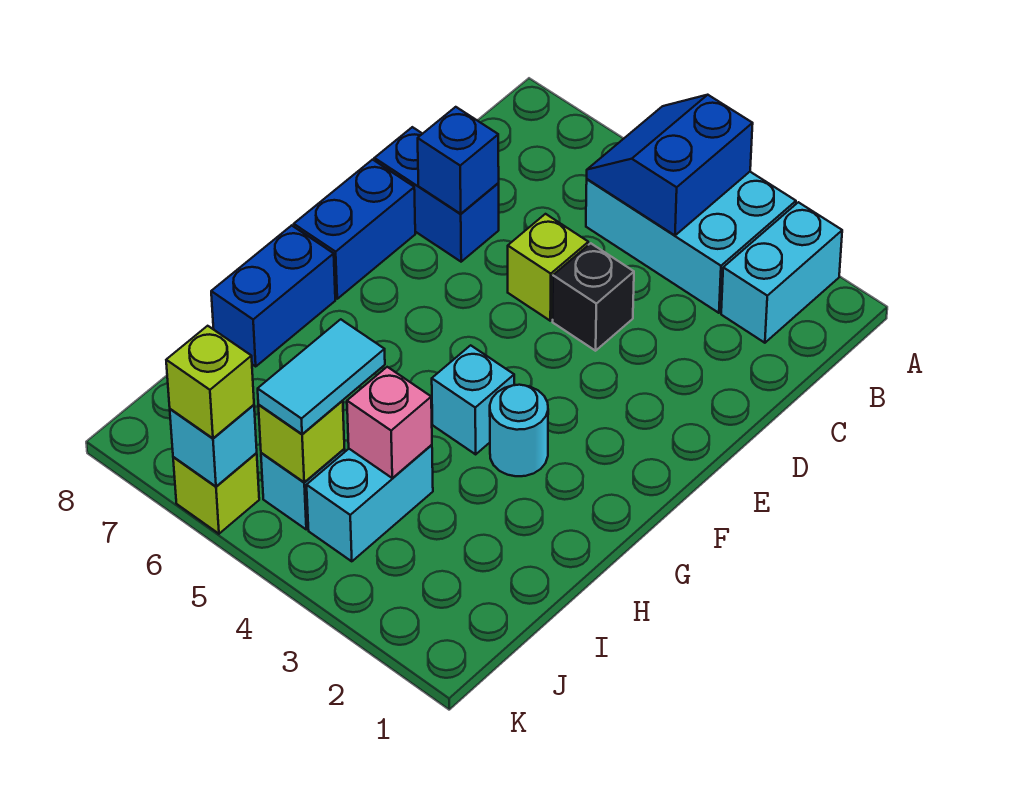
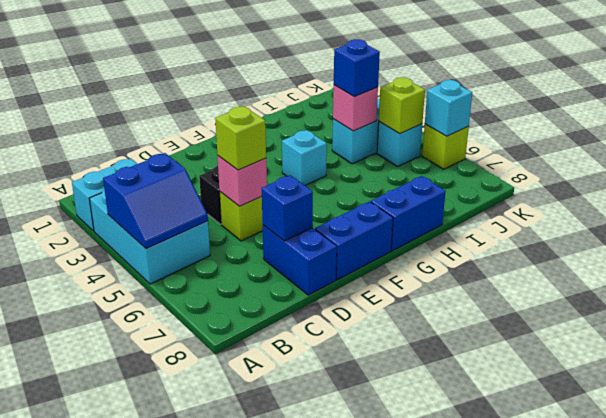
none -> pink brick D5 level 2
cyan round brick G3 level 1 -> none
none -> blue brick I4 level 3
cyan tile I5:J5 level 3 -> none
lime brick K6 level 3 -> lime brick D5 level 3

